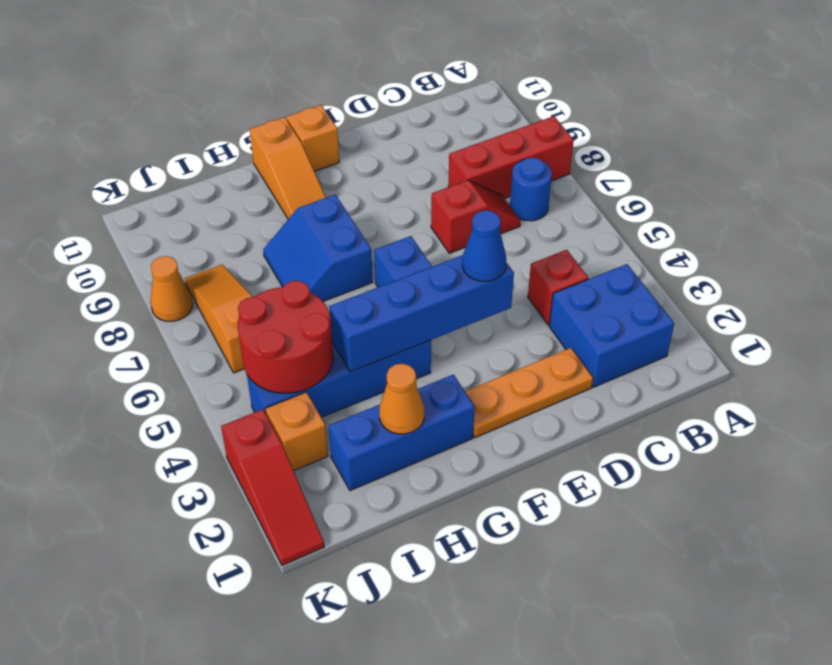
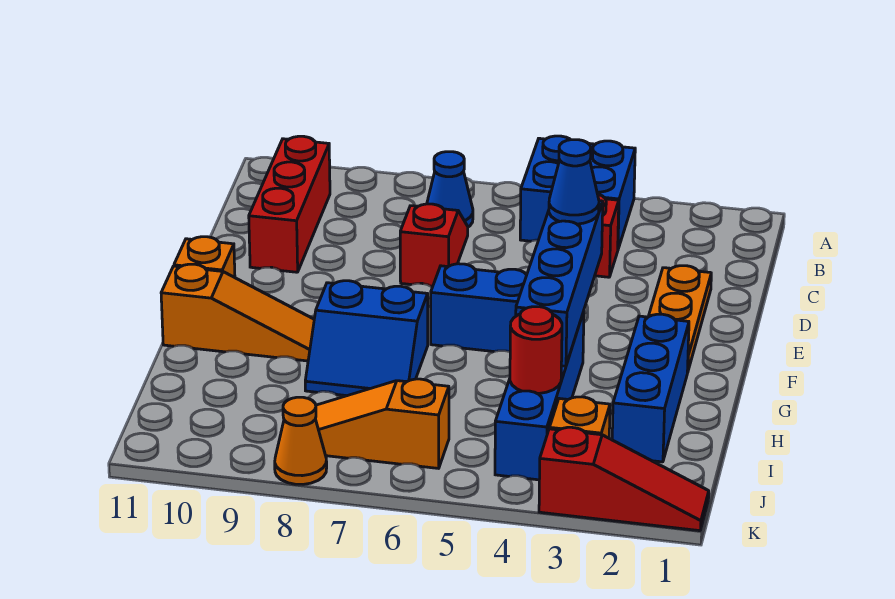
red brick A8:C8 level 1 -> red brick B10:D10 level 1
blue brick B2:C3 level 1 -> blue brick A4:B5 level 1
blue round brick B7 level 1 -> blue cone B7 level 1
orange cone H2 level 2 -> none
red round brick I4:J5 level 2 -> red round brick I4 level 2

